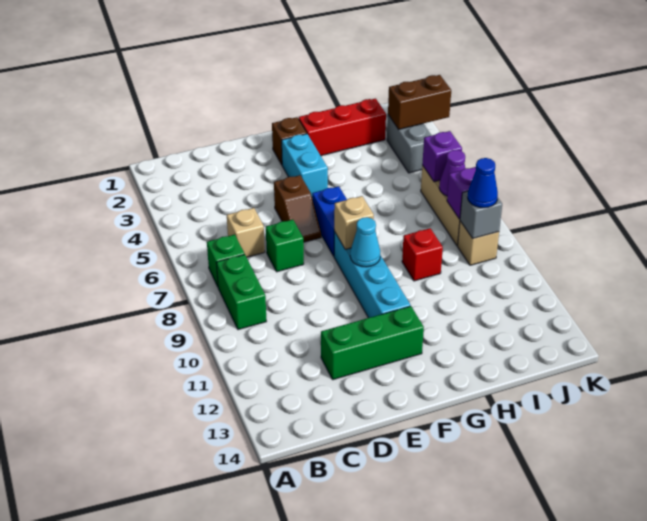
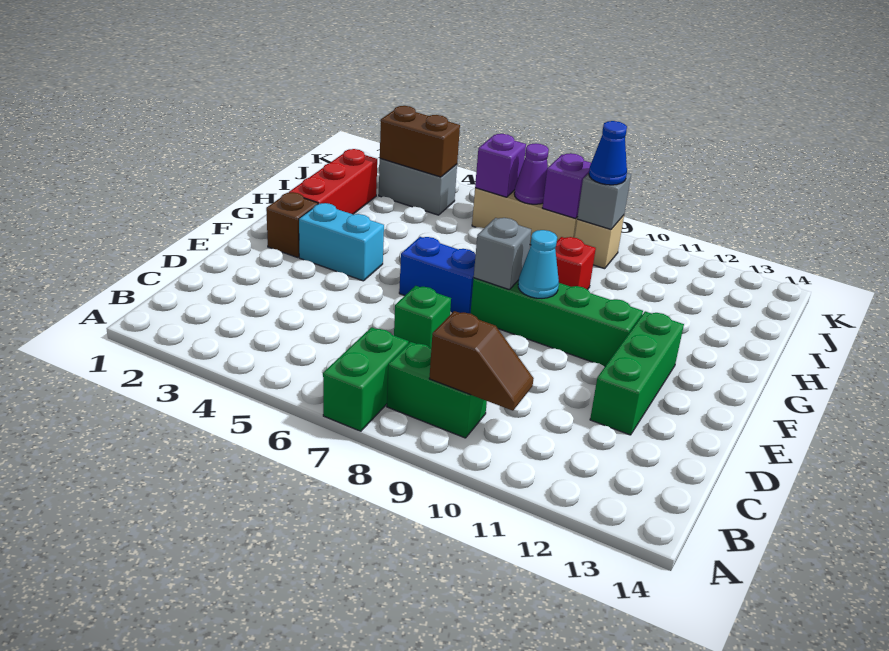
green brick B7 level 1 -> green brick A7:B7 level 1
tan brick C6 level 1 -> none
brown slope E5:E6 level 1 top 5 -> brown slope B9:B10 level 2 top 9
cyan brick F8:F11 level 1 -> green brick F8:F11 level 1
tan brick F8 level 2 -> grey brick F8 level 2
brown brick J3:K3 level 2 -> brown brick J3:J4 level 2

